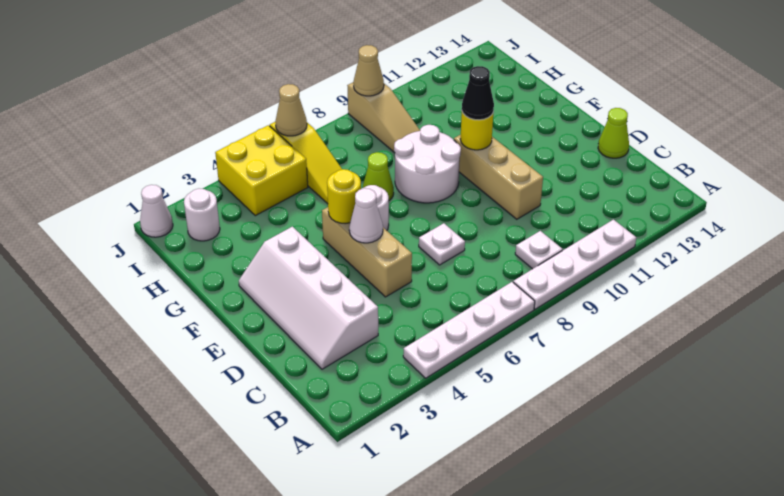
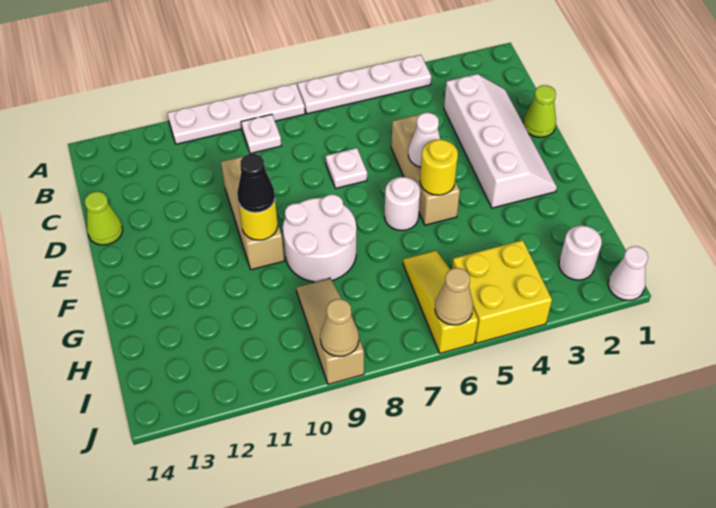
lime cone G7 level 1 -> lime cone D1 level 1

